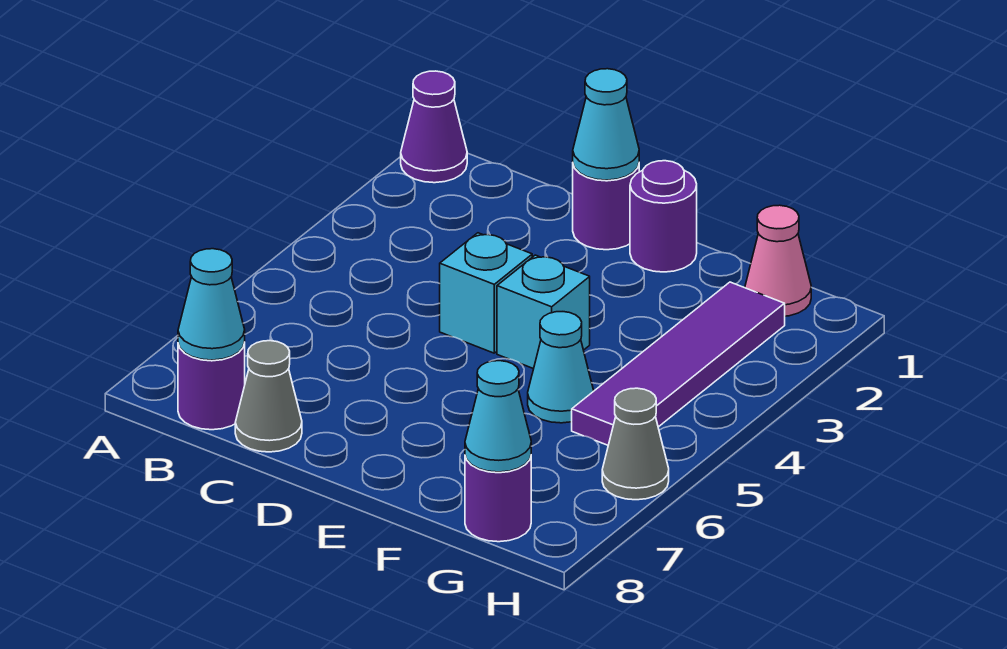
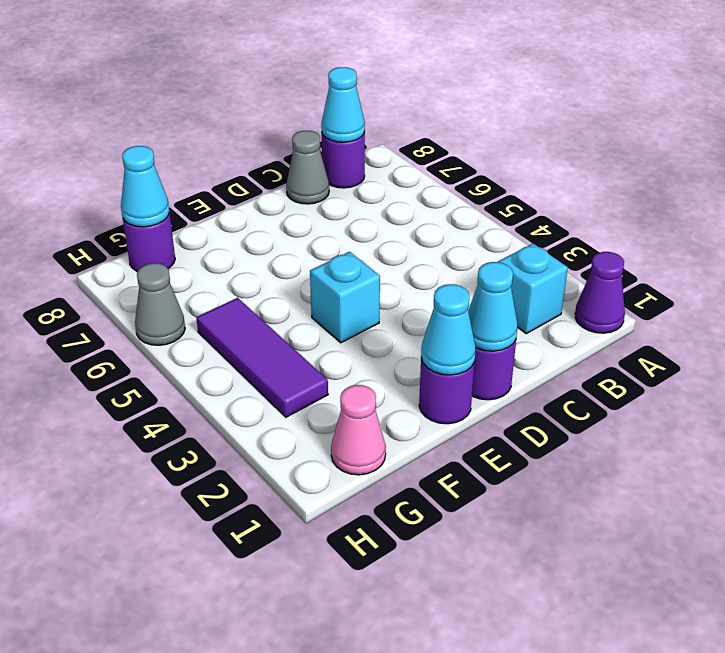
cyan brick D4 level 1 -> cyan brick B2 level 1
cyan cone F5 level 1 -> cyan cone E1 level 2
purple tile G2:G5 level 1 -> purple tile G3:G5 level 1

